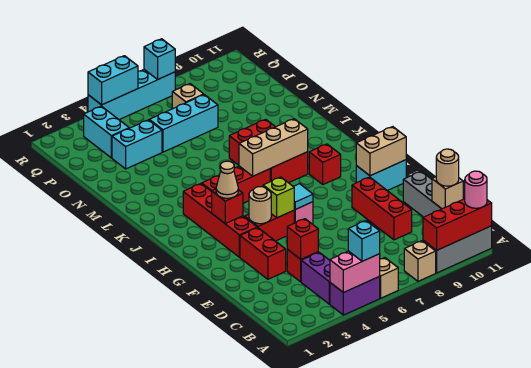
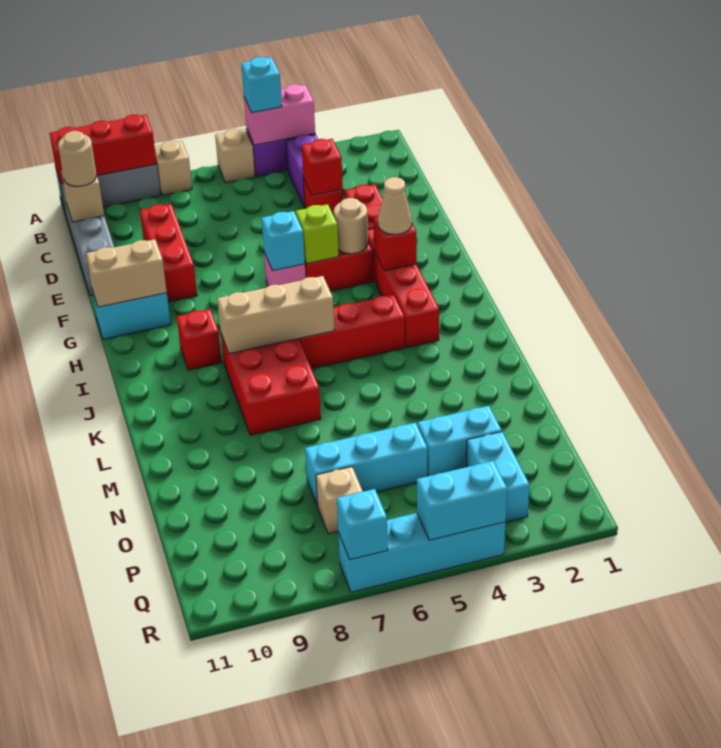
pink round brick A11 level 3 -> none
cyan tile G6 level 2 -> cyan brick G6 level 2

